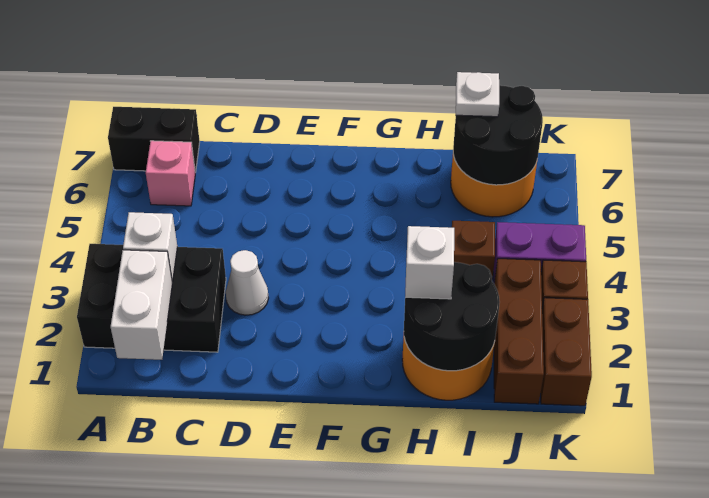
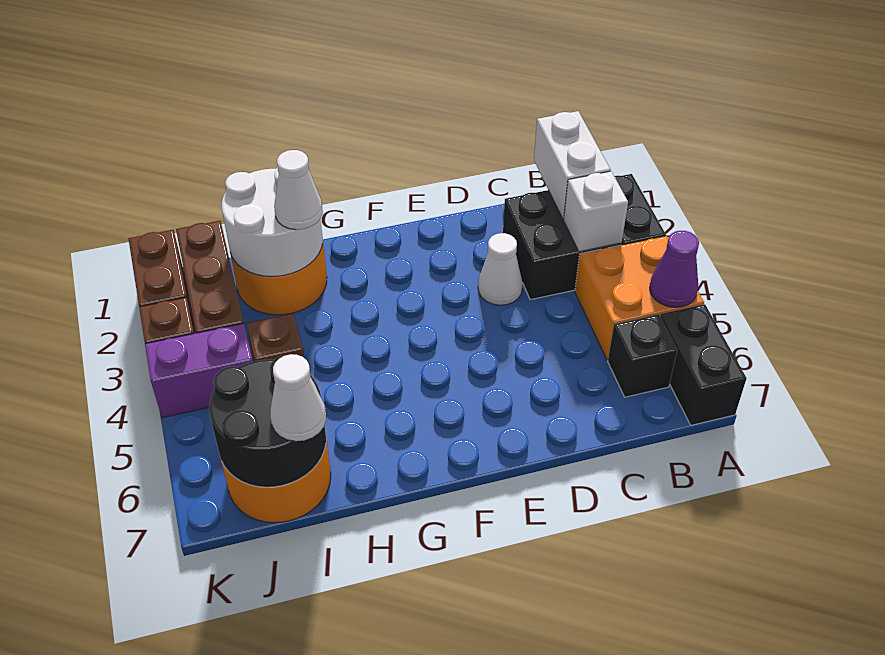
none -> orange brick A4:B5 level 1
none -> purple cone A5 level 2
black brick A7:B7 level 1 -> black brick A6:A7 level 1
pink brick B6 level 1 -> black brick B6 level 1
black round brick H1:I2 level 2 -> white round brick H1:I2 level 2
white brick H2 level 3 -> white cone H2 level 3
white plate I7 level 3 -> white cone I7 level 3

